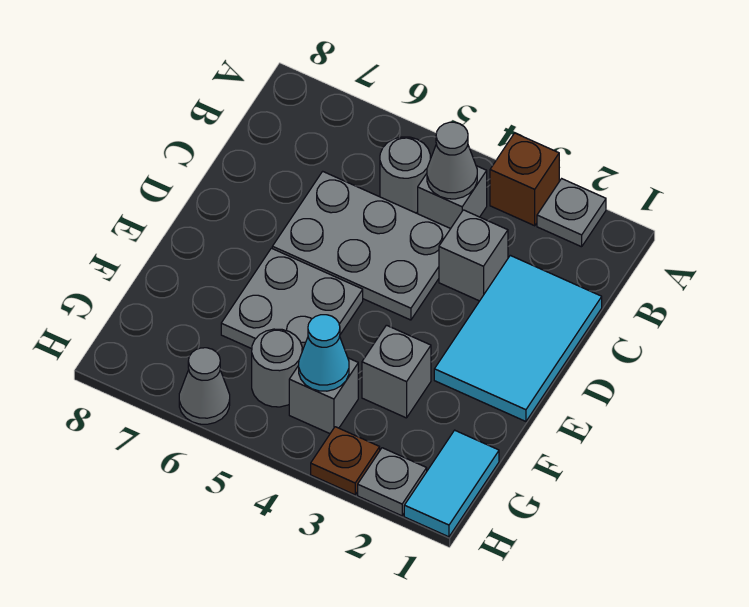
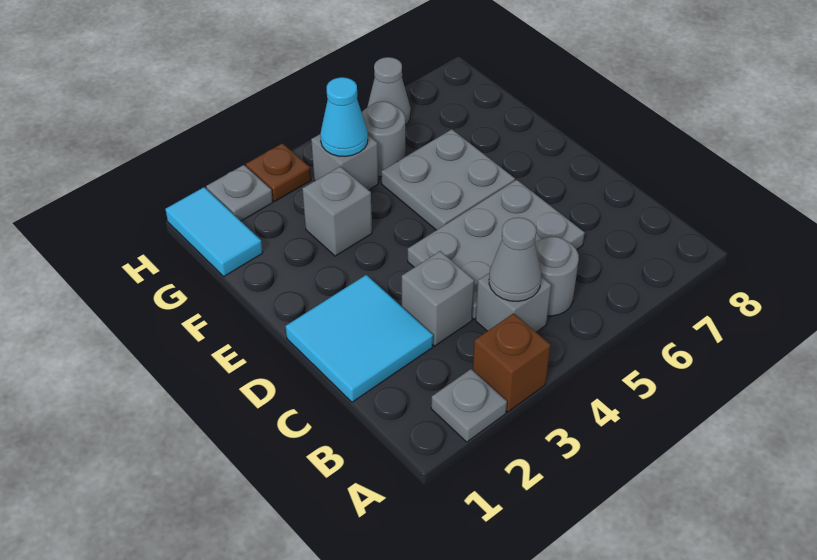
cyan tile C1:E2 level 1 -> cyan tile C1:D2 level 1

